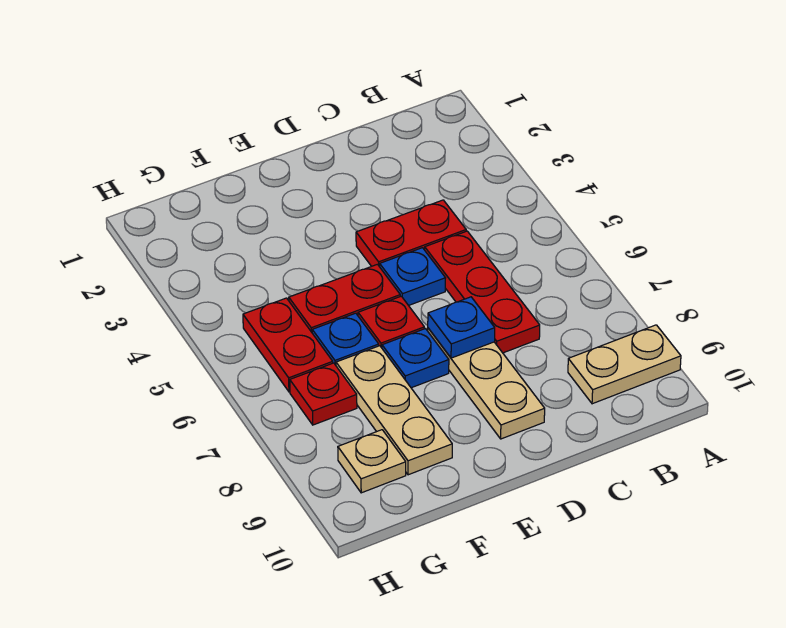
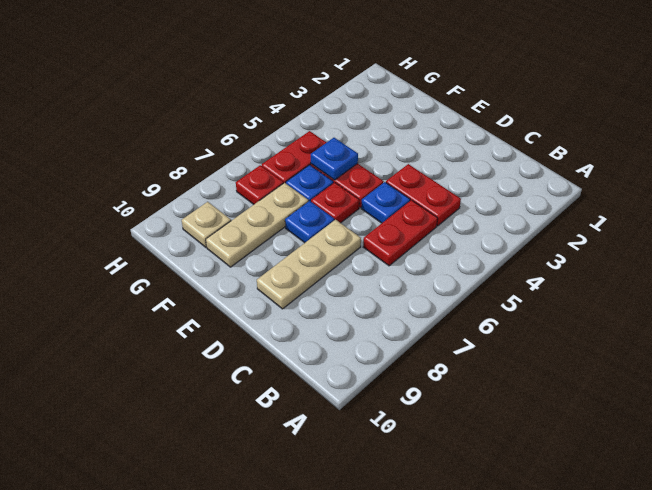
tan plate A9:B9 level 1 -> none
red plate C5:C7 level 1 -> red plate C5:C6 level 1
blue plate D7 level 2 -> blue plate F5 level 2

